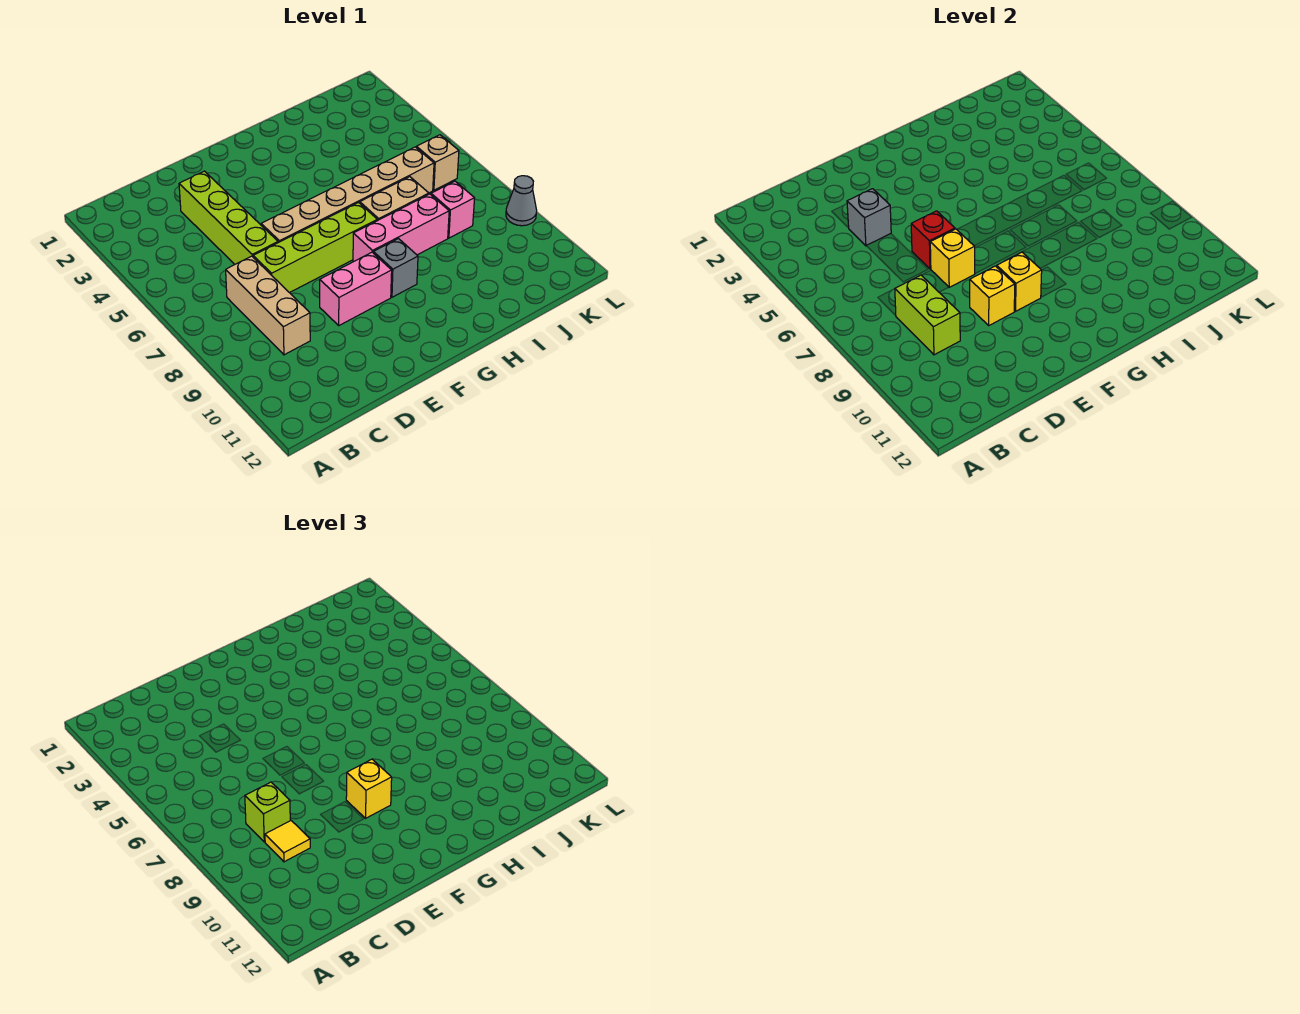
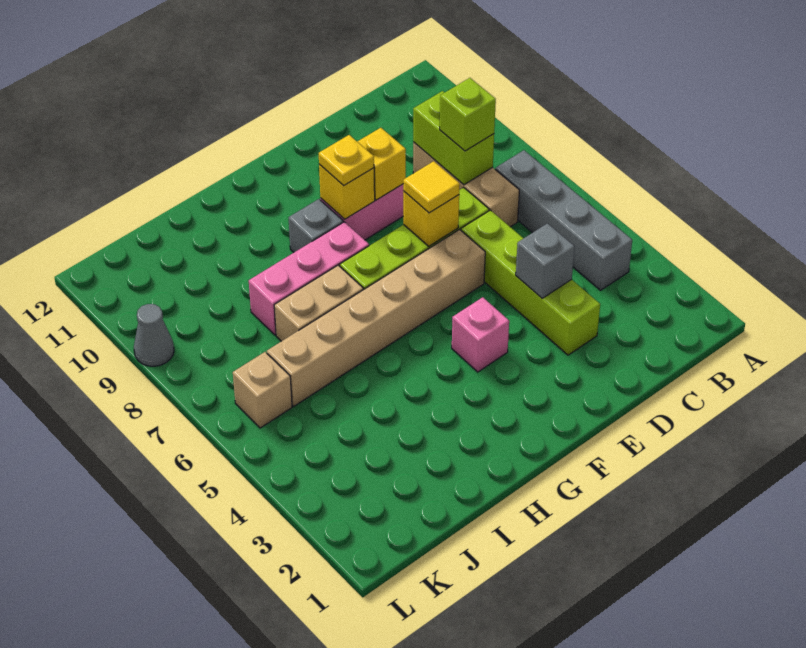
none -> grey brick B4:B7 level 1
yellow tile C9 level 3 -> yellow tile E7 level 3
red brick E6 level 2 -> none
yellow brick F9 level 3 -> yellow plate F9 level 3
pink brick J8 level 1 -> pink brick F4 level 1

